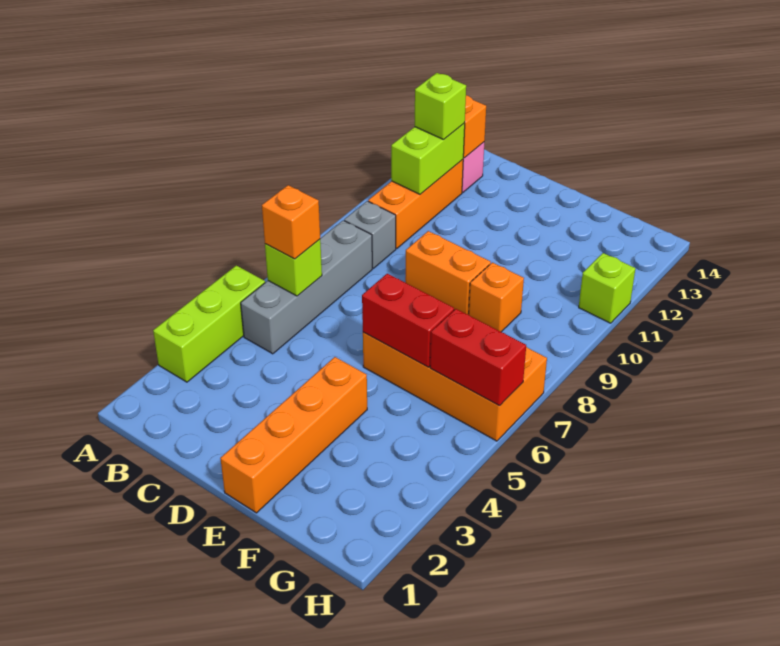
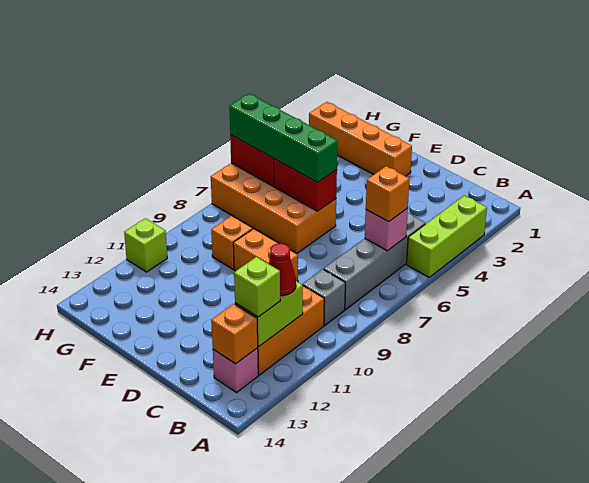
lime brick B6 level 2 -> pink brick B6 level 2
none -> red cone B11 level 3
orange brick E1:E4 level 1 -> orange brick E2:H2 level 1
none -> green brick E6:H6 level 3

